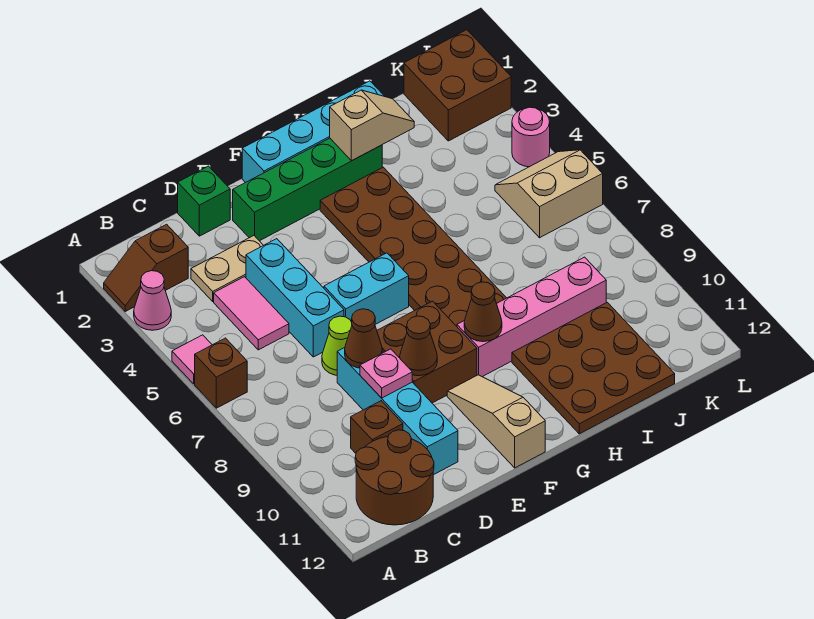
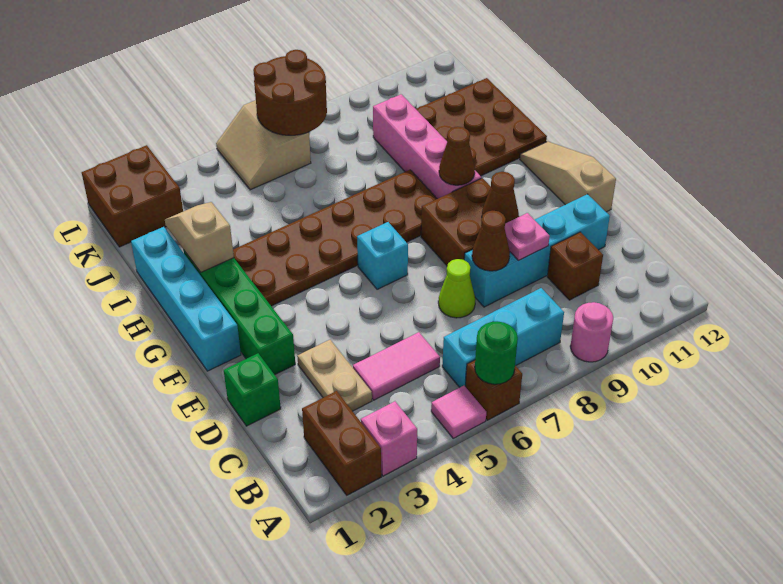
brown slope A2:B2 level 1 top B -> brown brick A2:B2 level 1
pink cone A3 level 1 -> pink brick A3 level 1
none -> green round brick A6 level 2
brown round brick B11:C12 level 1 -> brown round brick K6:L7 level 2
cyan brick D4:D6 level 1 -> cyan brick B6:B8 level 1
cyan brick E6:F6 level 1 -> cyan brick F6 level 1
tan slope F10:F12 level 1 top 12 -> tan slope E12:G12 level 1 top E
pink round brick L4 level 1 -> pink round brick A9 level 1

